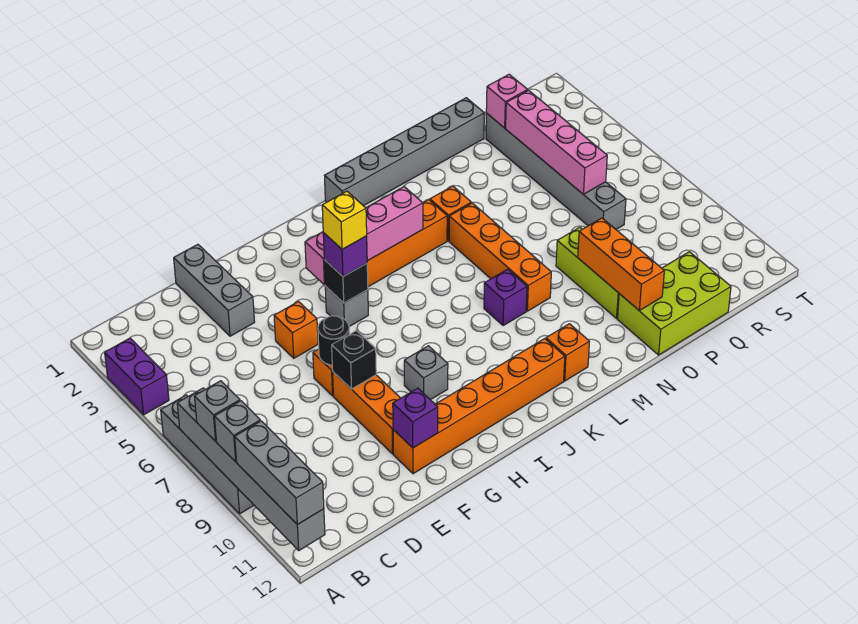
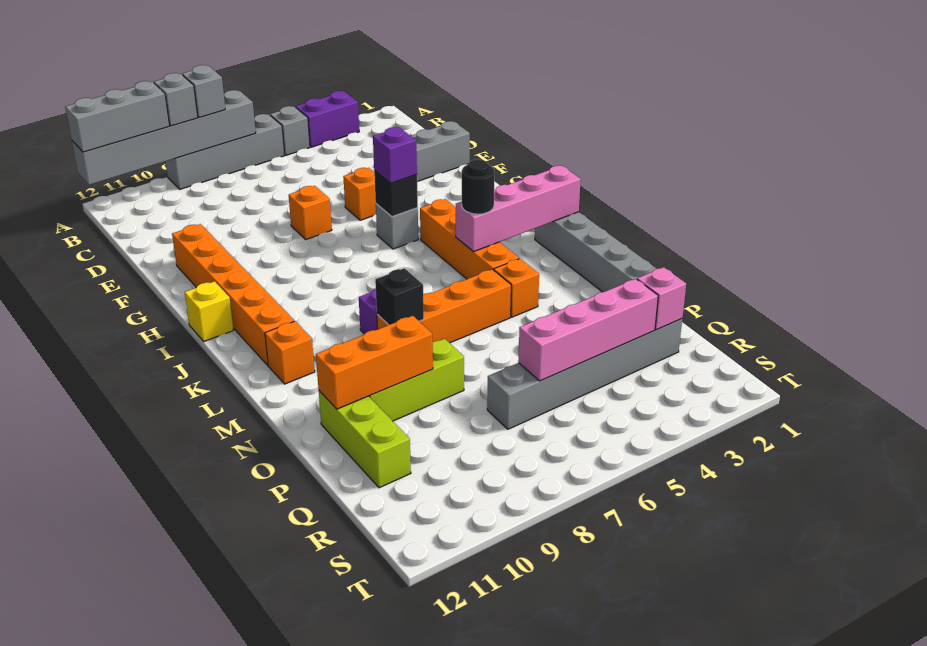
black round brick F7 level 2 -> black round brick K4 level 3
orange brick F8:F10 level 1 -> none
black brick F8 level 2 -> black brick M8 level 2
purple brick F11 level 2 -> none
pink brick H4:K4 level 2 -> pink brick K1:K4 level 2
yellow brick H5 level 4 -> yellow brick I12 level 1
grey brick H9 level 1 -> grey brick A5 level 1
lime brick O11:Q12 level 1 -> lime brick O11:Q11 level 1

